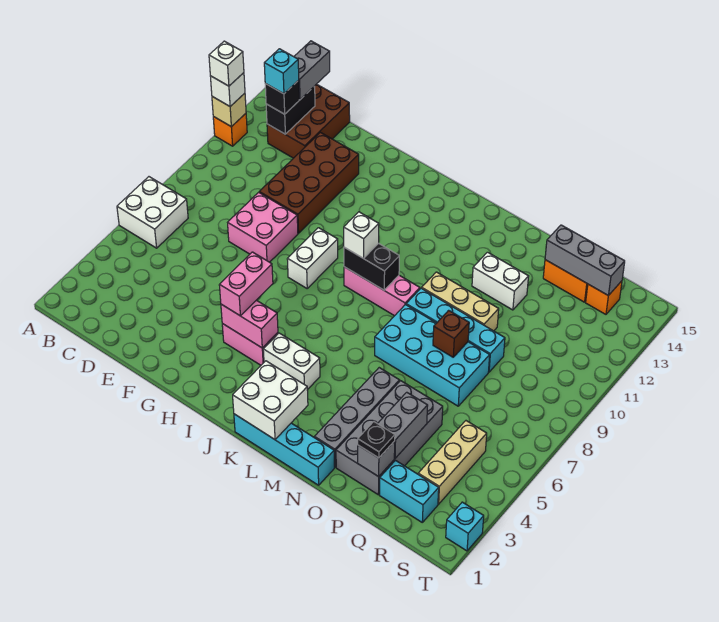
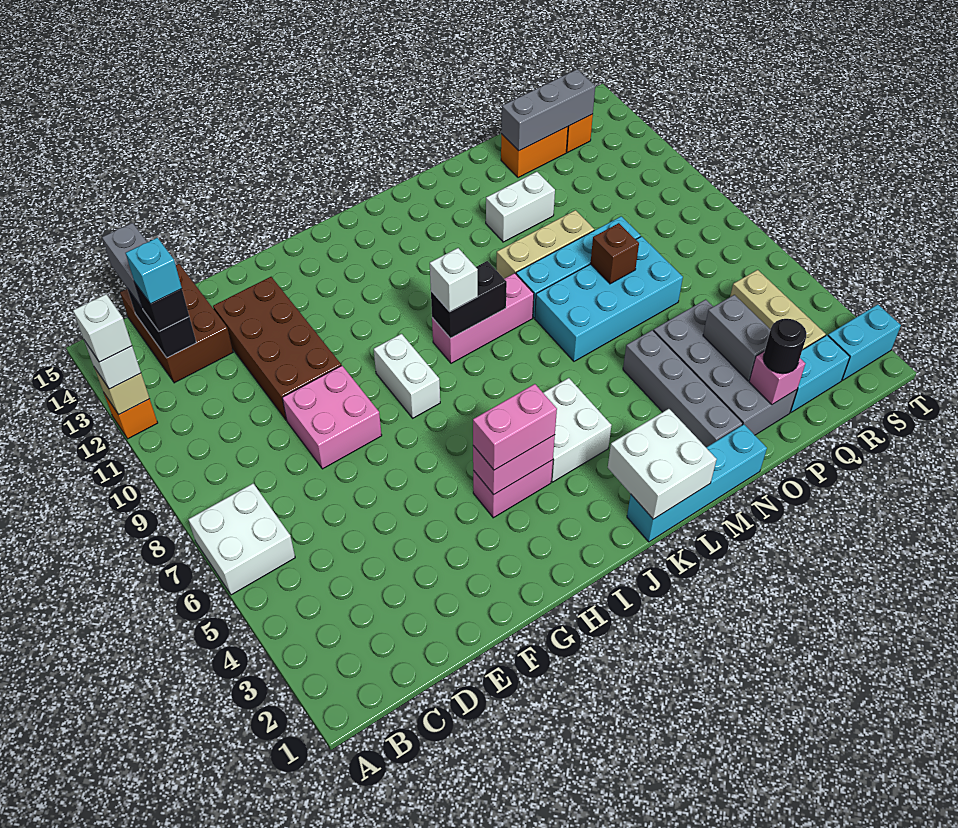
pink brick H4:H5 level 3 -> pink brick H4:I4 level 3
white brick J4:K4 level 1 -> white brick J4:K5 level 1
grey brick P2 level 2 -> pink brick P2 level 2
black plate P2 level 3 -> black round brick P2 level 3
cyan brick T2 level 1 -> cyan brick S2:T2 level 1

